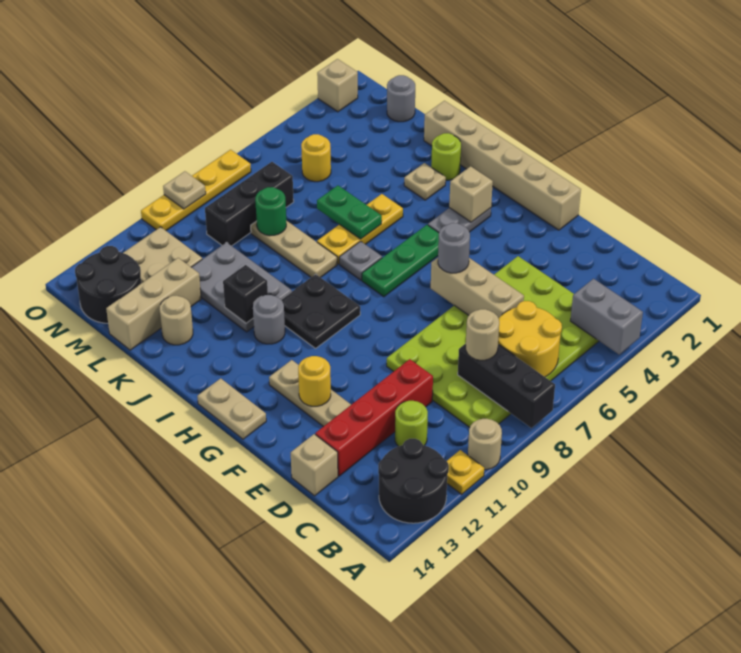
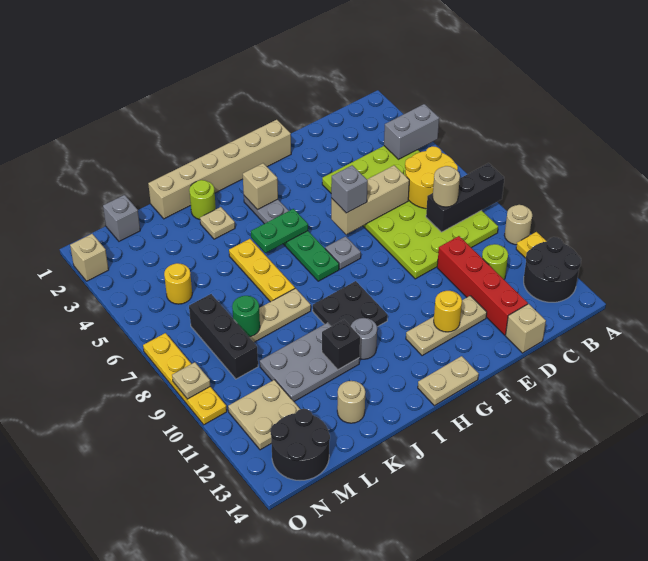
grey round brick F6 level 3 -> grey brick F6 level 3
grey plate I7 level 1 -> grey plate G7 level 1
green plate J6:K6 level 2 -> green plate H5:I5 level 2
tan brick L12:L14 level 1 -> none
grey round brick M1 level 1 -> grey brick M1 level 1

